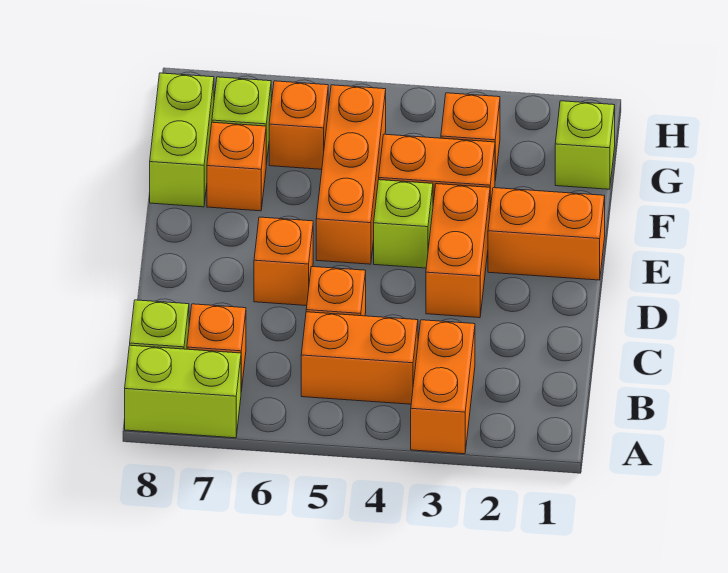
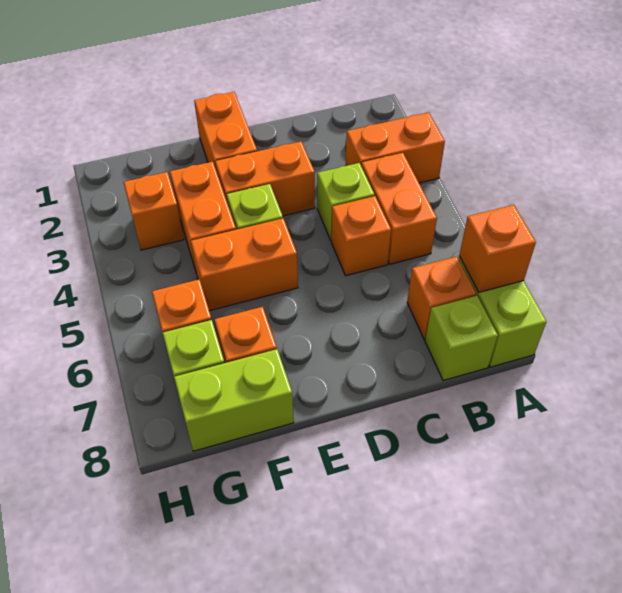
orange brick D6 level 1 -> orange brick A7 level 2
orange brick E5:G5 level 1 -> orange brick E5:F5 level 1
lime brick G1 level 1 -> lime brick C4 level 1

